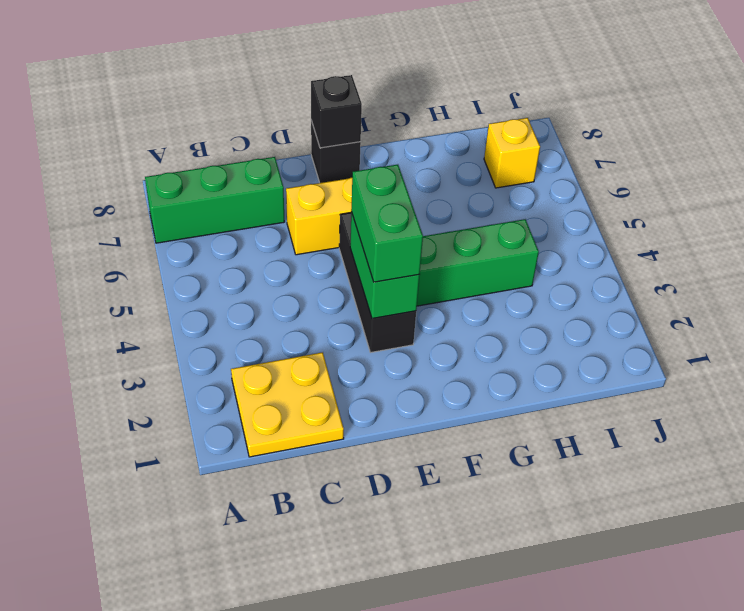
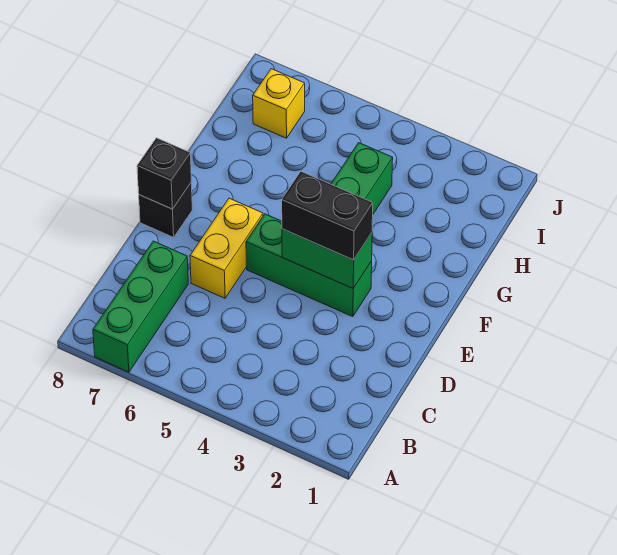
yellow plate B1:C2 level 1 -> none
black brick E3:E5 level 1 -> green brick E3:E5 level 1
green brick E3:E4 level 3 -> black brick E3:E4 level 3

